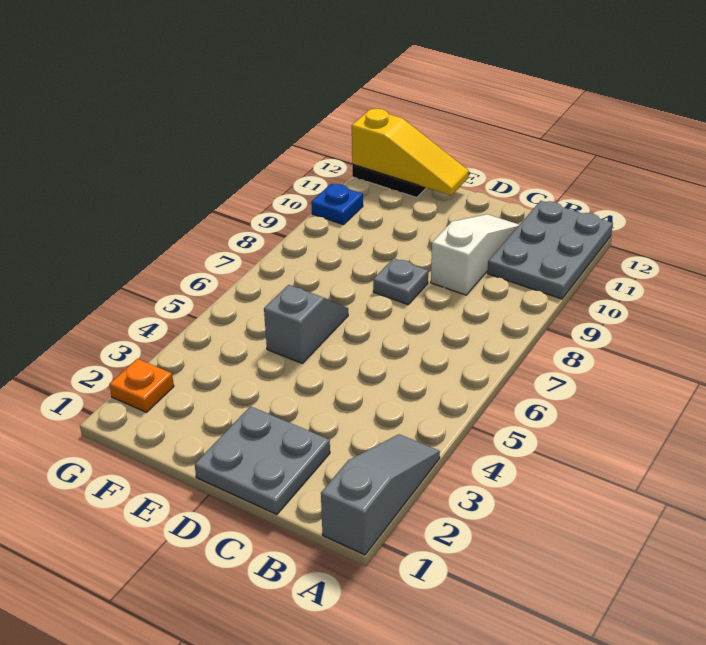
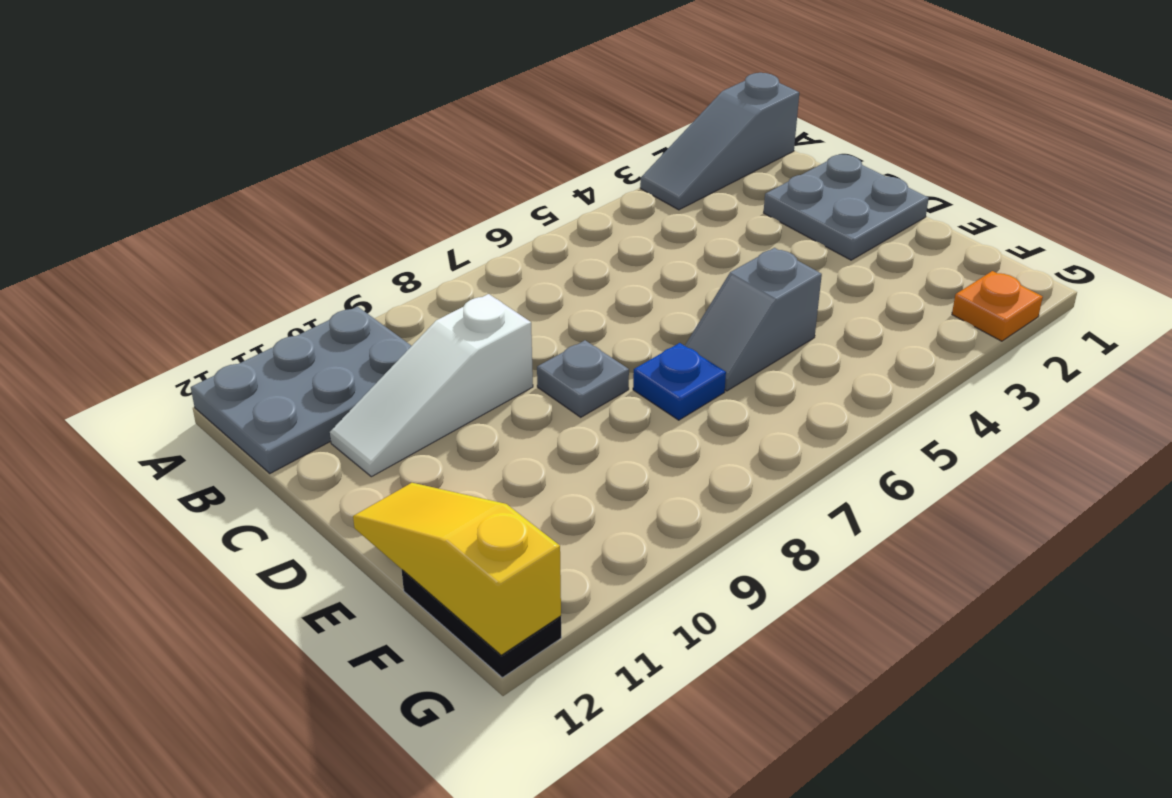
blue plate G10 level 1 -> blue plate E7 level 1

